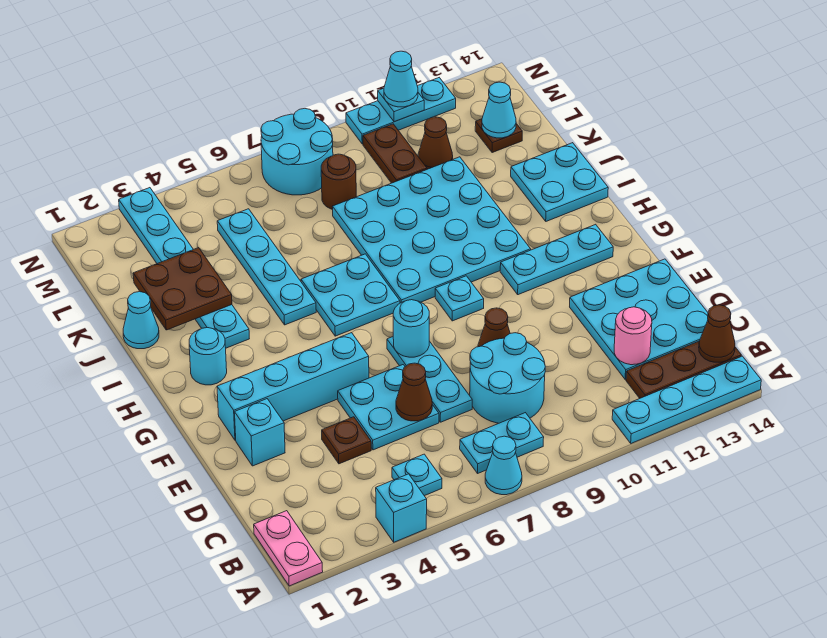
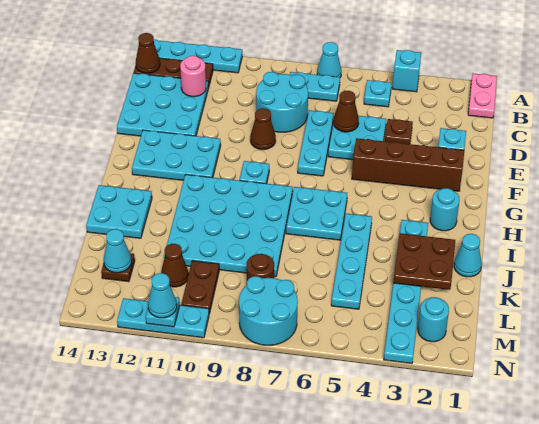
cyan brick F2:F5 level 1 -> brown brick F2:F5 level 1
cyan round brick F7 level 2 -> cyan round brick M2 level 1
cyan plate G11:G13 level 1 -> cyan plate F11:G13 level 1

